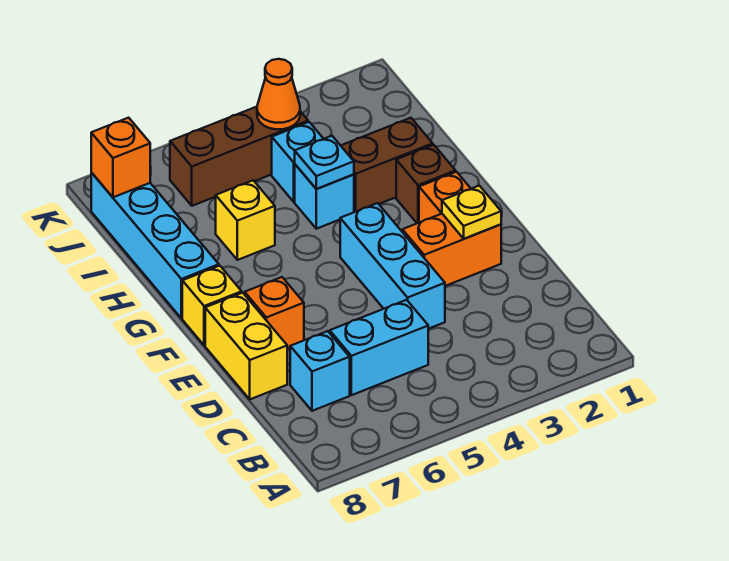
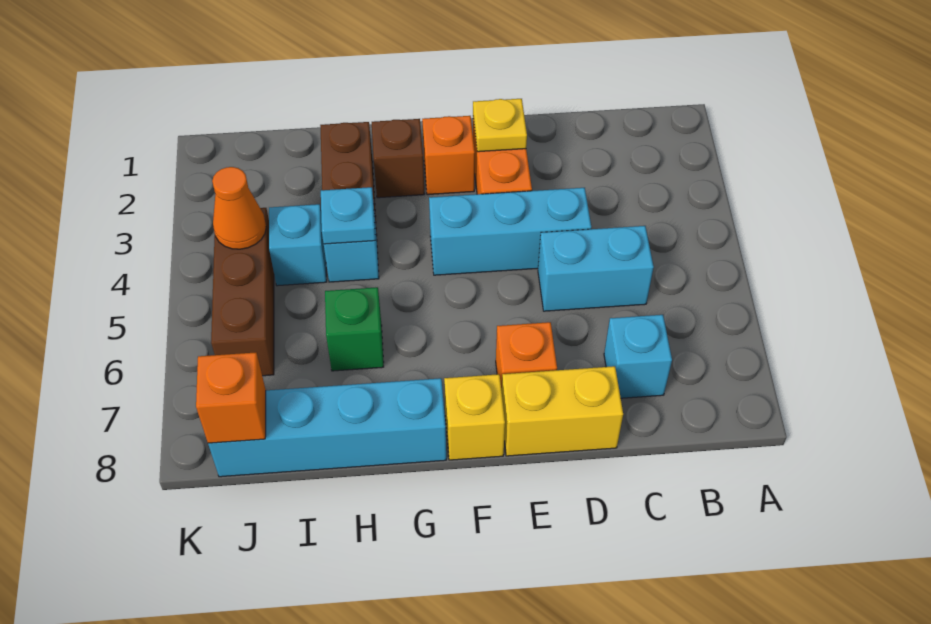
cyan brick C5:C6 level 1 -> cyan brick C5:D5 level 1
yellow brick H6 level 1 -> green brick H6 level 1

